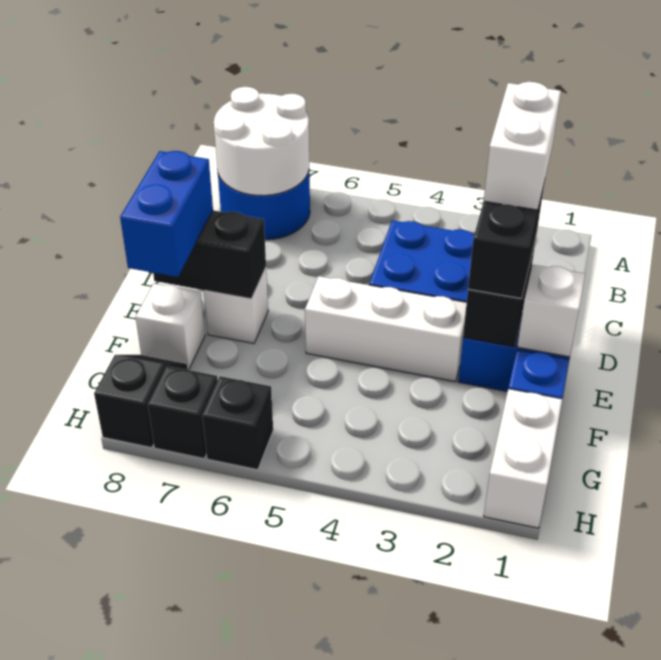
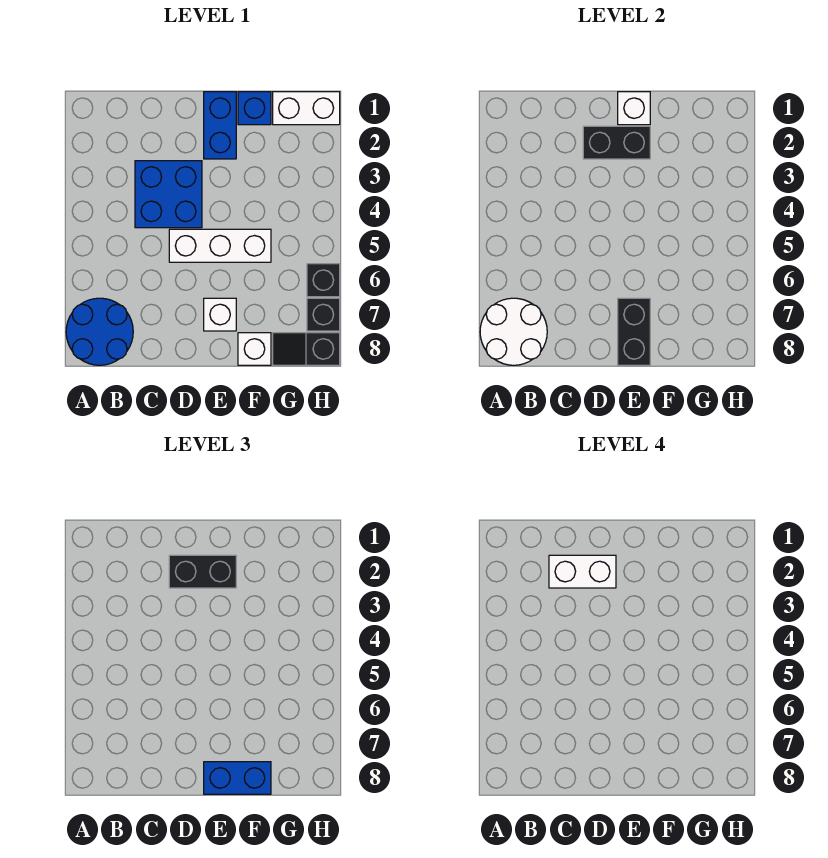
white brick E3:E5 level 1 -> white brick D5:F5 level 1

